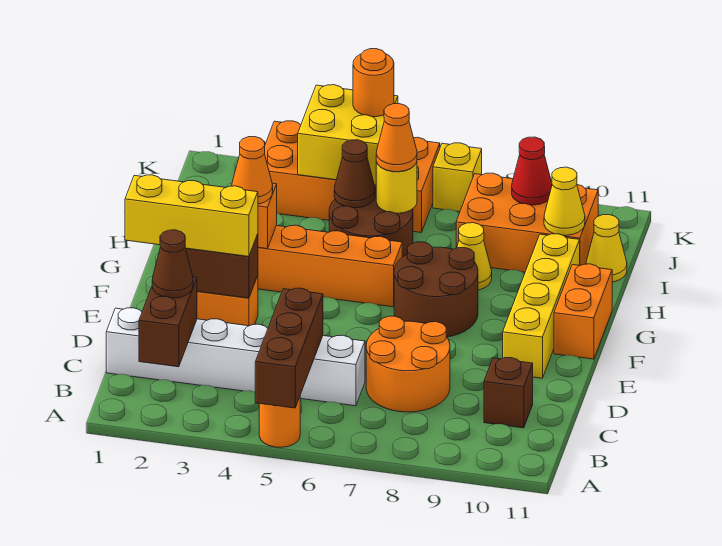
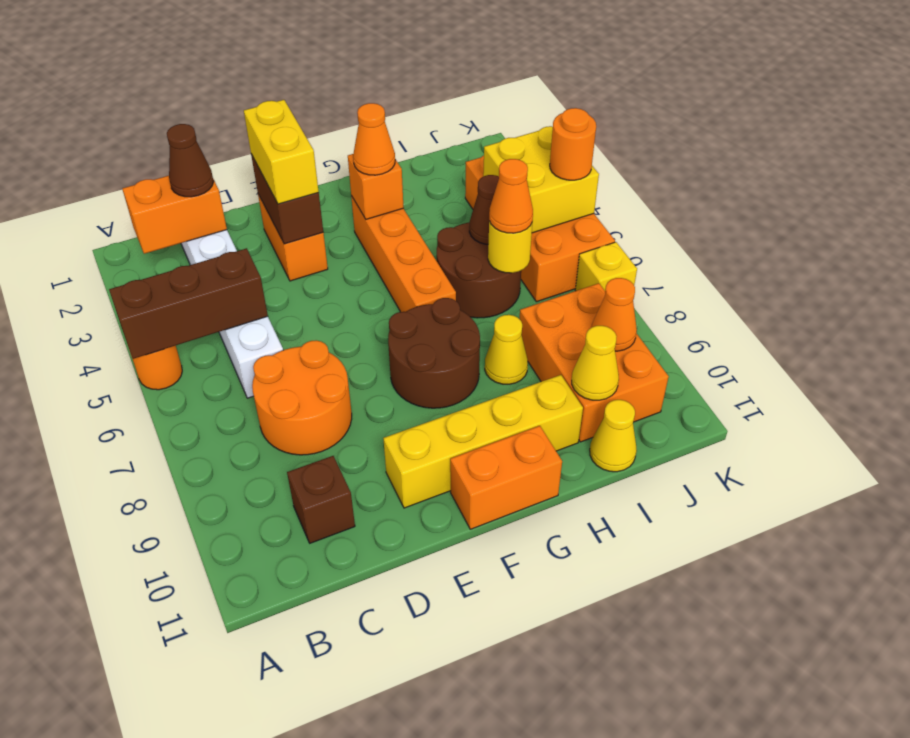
brown brick B2:C2 level 2 -> orange brick B2:C2 level 2
yellow brick E1:E3 level 3 -> yellow brick E2:E3 level 3
red cone J9 level 2 -> orange cone J9 level 2

